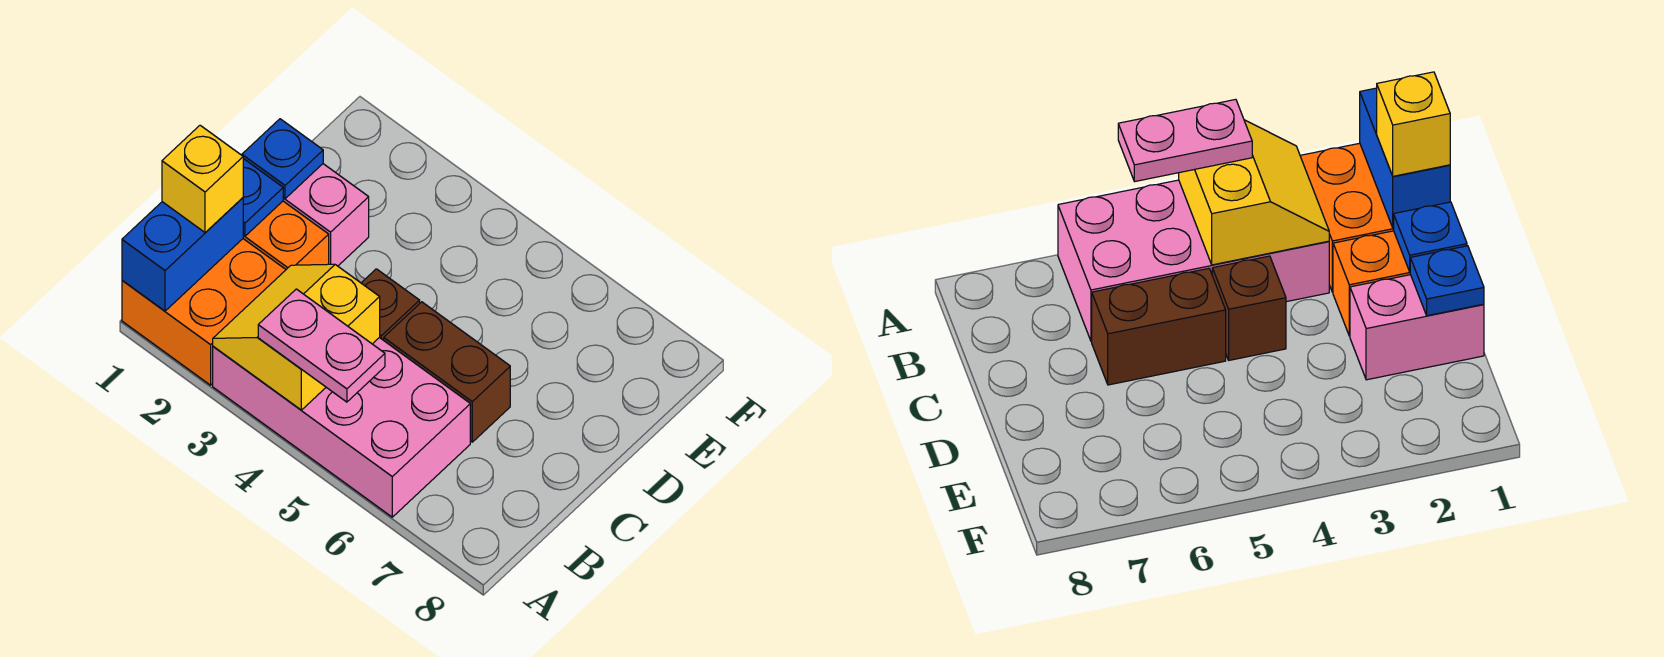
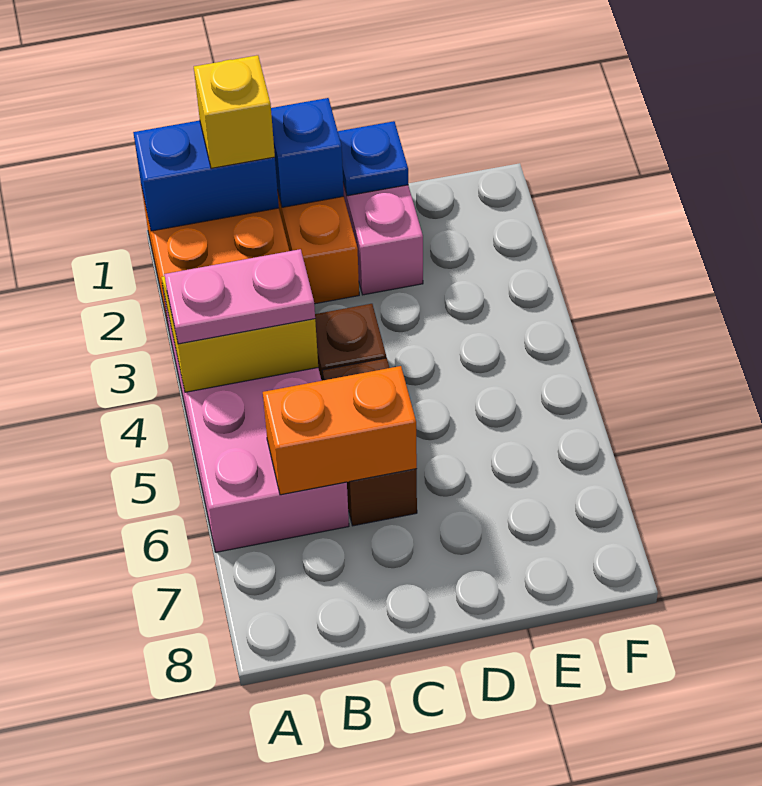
pink plate A4:A5 level 3 -> pink plate A4:B4 level 3
none -> orange brick B6:C6 level 2
blue plate C1 level 2 -> blue brick C1 level 2

